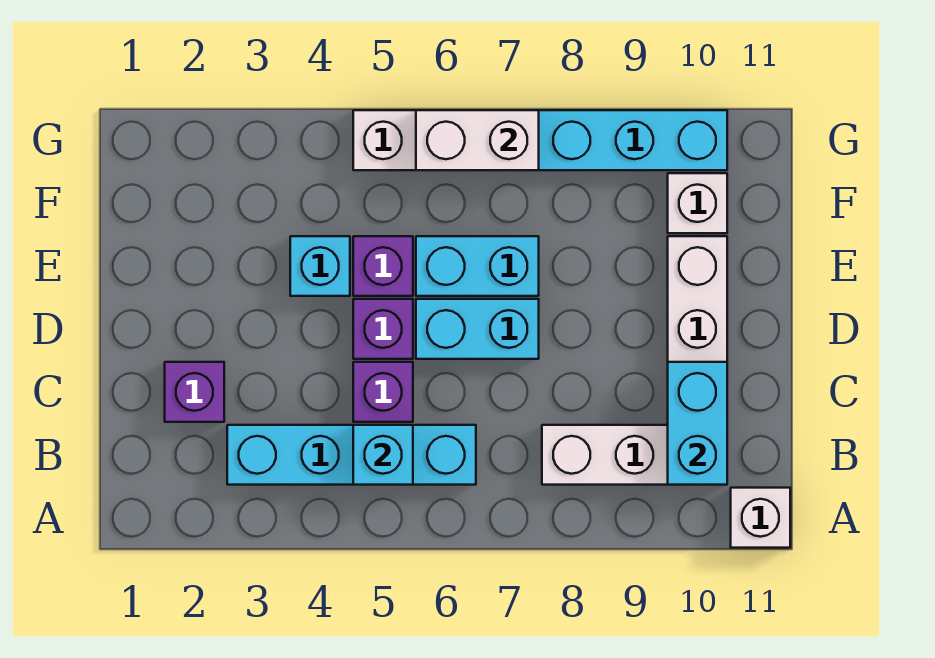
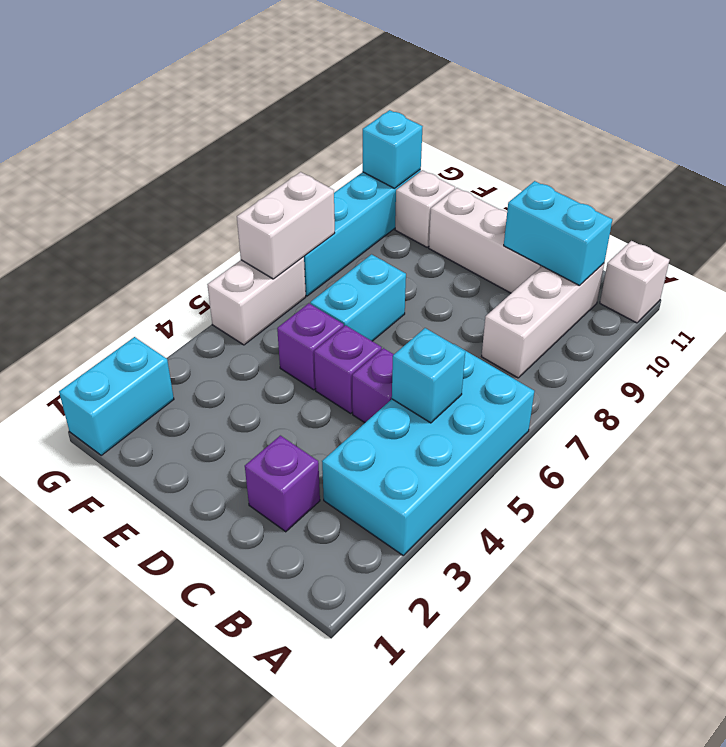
cyan brick B3:B6 level 1 -> cyan brick A3:B6 level 1
cyan brick D6:D7 level 1 -> cyan brick G1:G2 level 1
cyan brick E4 level 1 -> cyan brick G10 level 2

